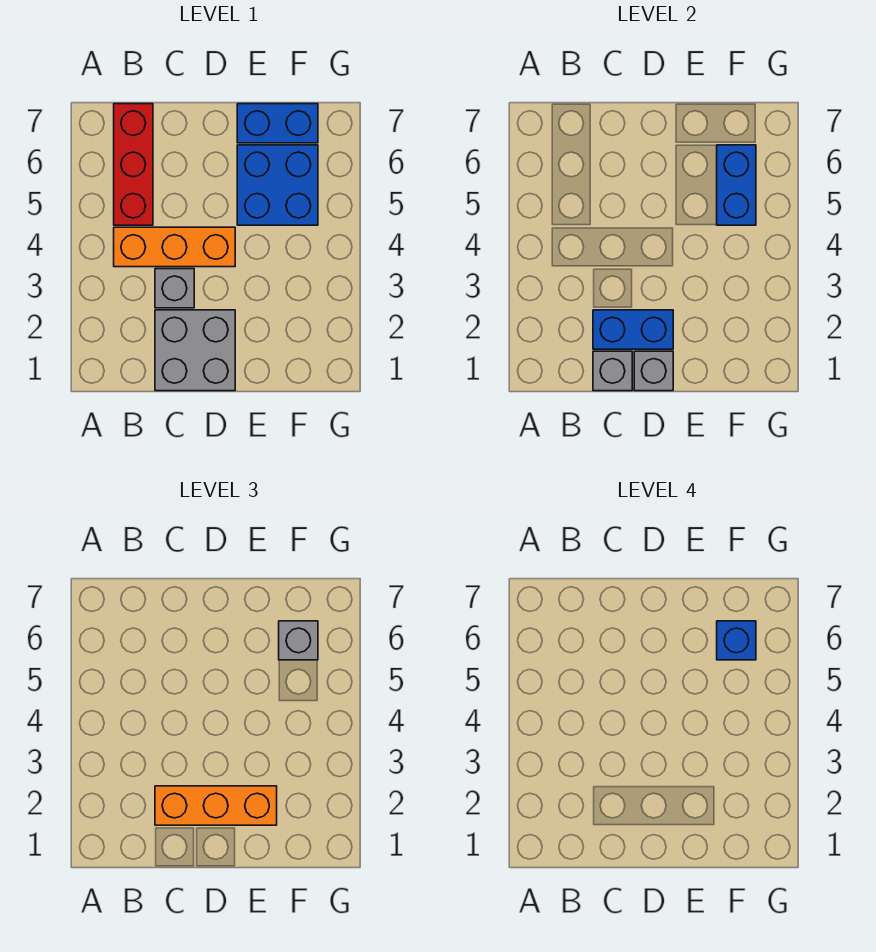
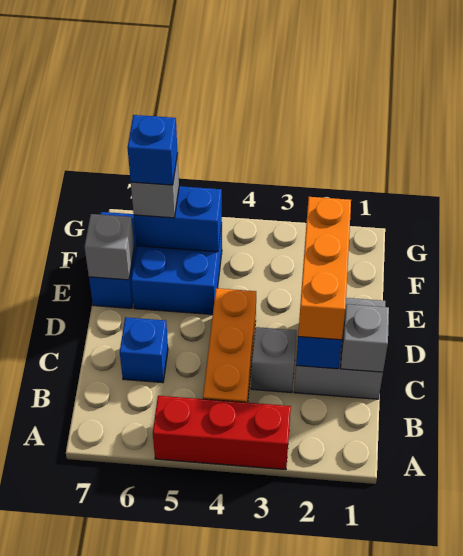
red brick B5:B7 level 1 -> red brick A3:A5 level 1
none -> blue brick C6 level 1
grey brick D1 level 2 -> grey brick E7 level 2

